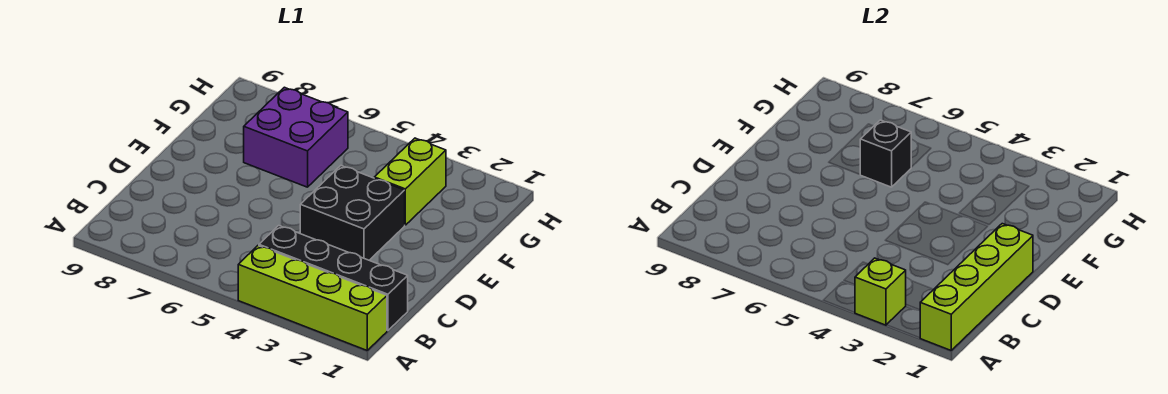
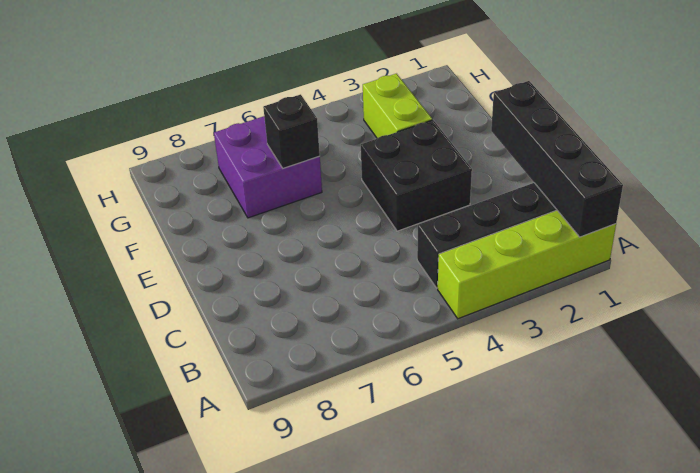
lime brick A1:D1 level 2 -> black brick A1:D1 level 2
lime brick A3 level 2 -> none

